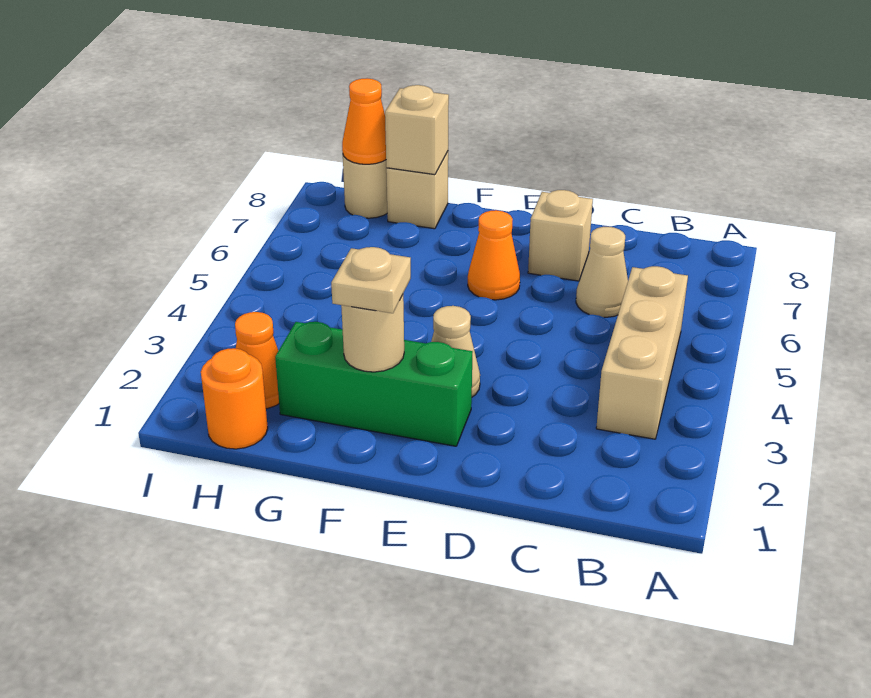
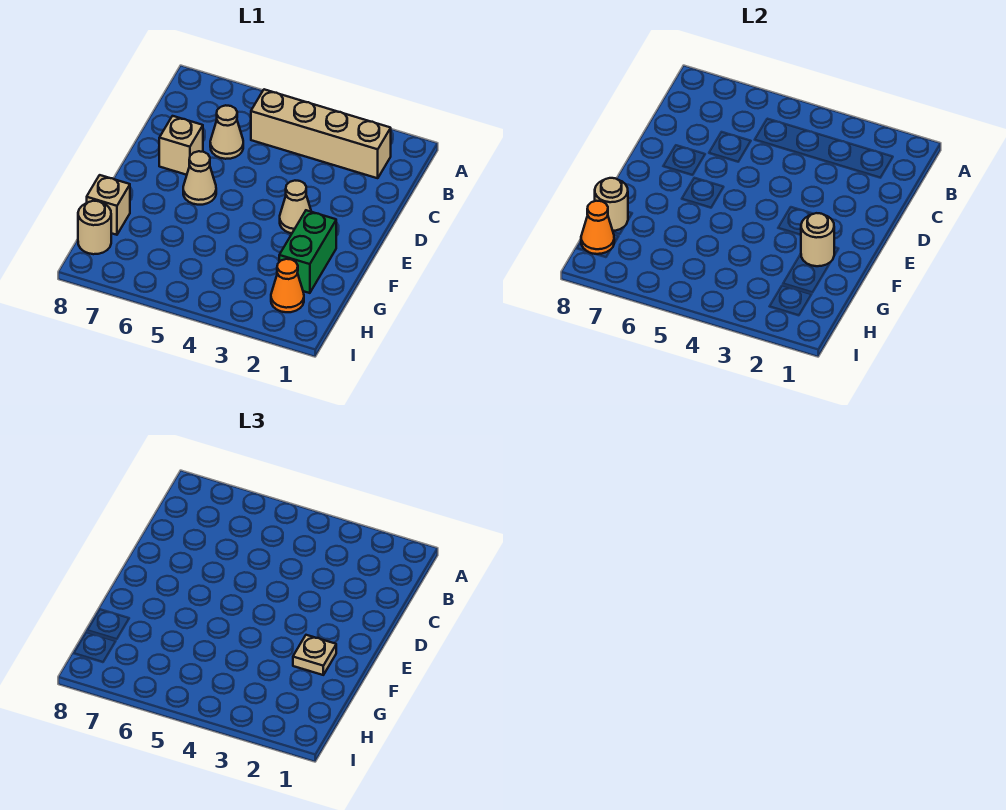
tan brick B3:B5 level 1 -> tan brick B2:B5 level 1
green brick E2:G2 level 1 -> green brick F2:G2 level 1
orange cone E6 level 1 -> tan cone E6 level 1
tan brick G8 level 2 -> tan round brick G8 level 2
orange round brick H1 level 1 -> none

